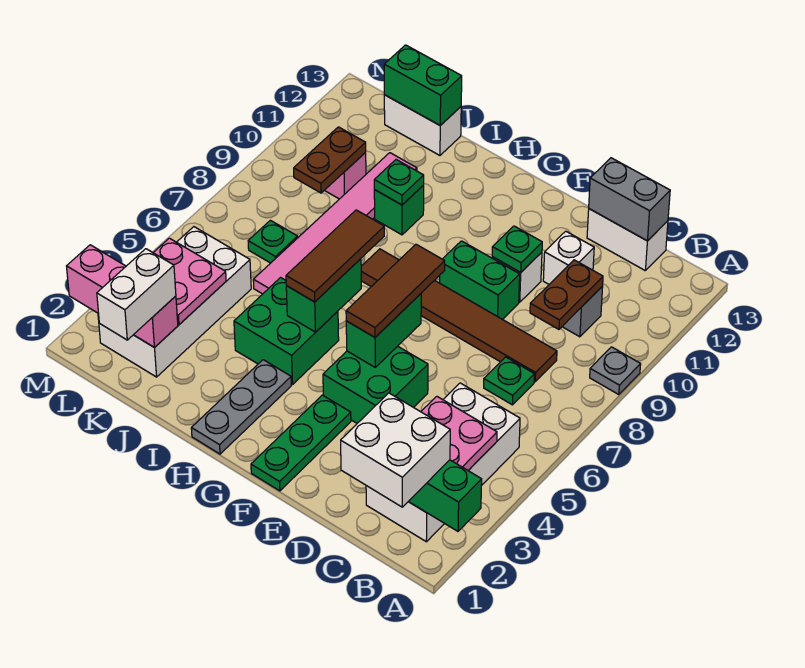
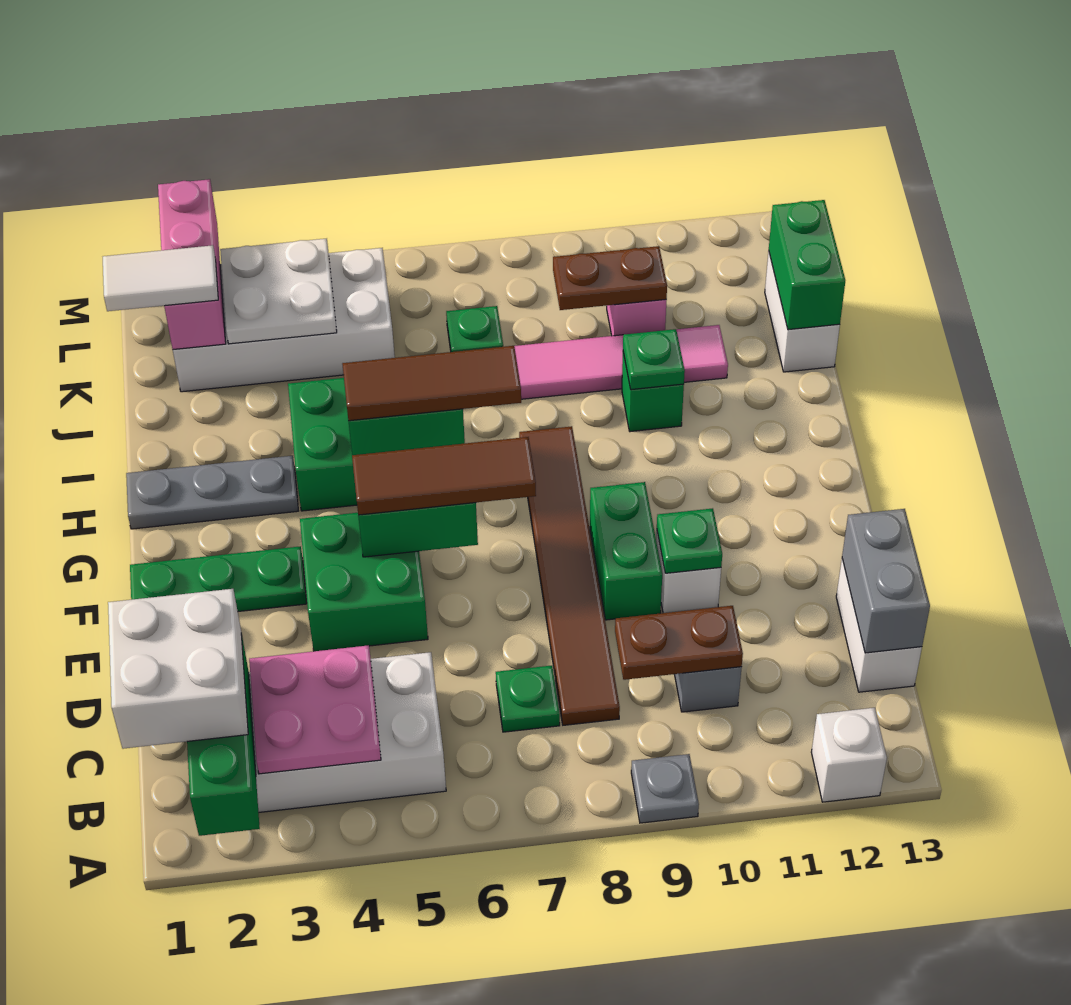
white brick D11 level 1 -> white brick A12 level 1
white brick K1:K2 level 3 -> white tile K1:K2 level 3
pink plate K3:L4 level 2 -> white plate K3:L4 level 2

